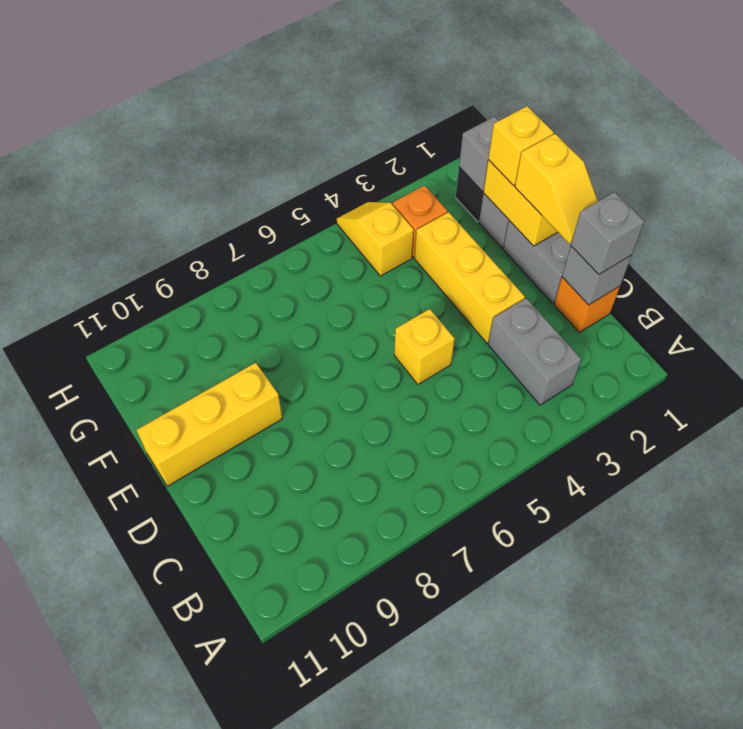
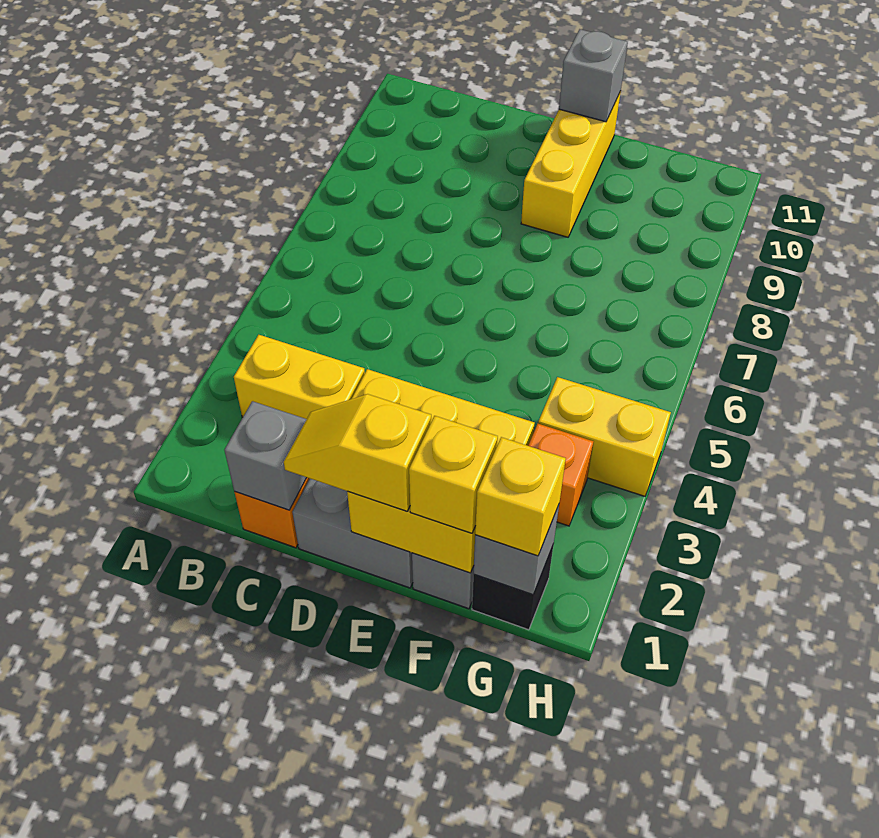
grey brick B3:C3 level 1 -> yellow brick B3:C3 level 1
grey brick C1 level 3 -> grey brick E11 level 2
yellow brick D5 level 1 -> yellow brick G1 level 3
yellow slope G4:H4 level 1 top G -> yellow brick G4:H4 level 1

